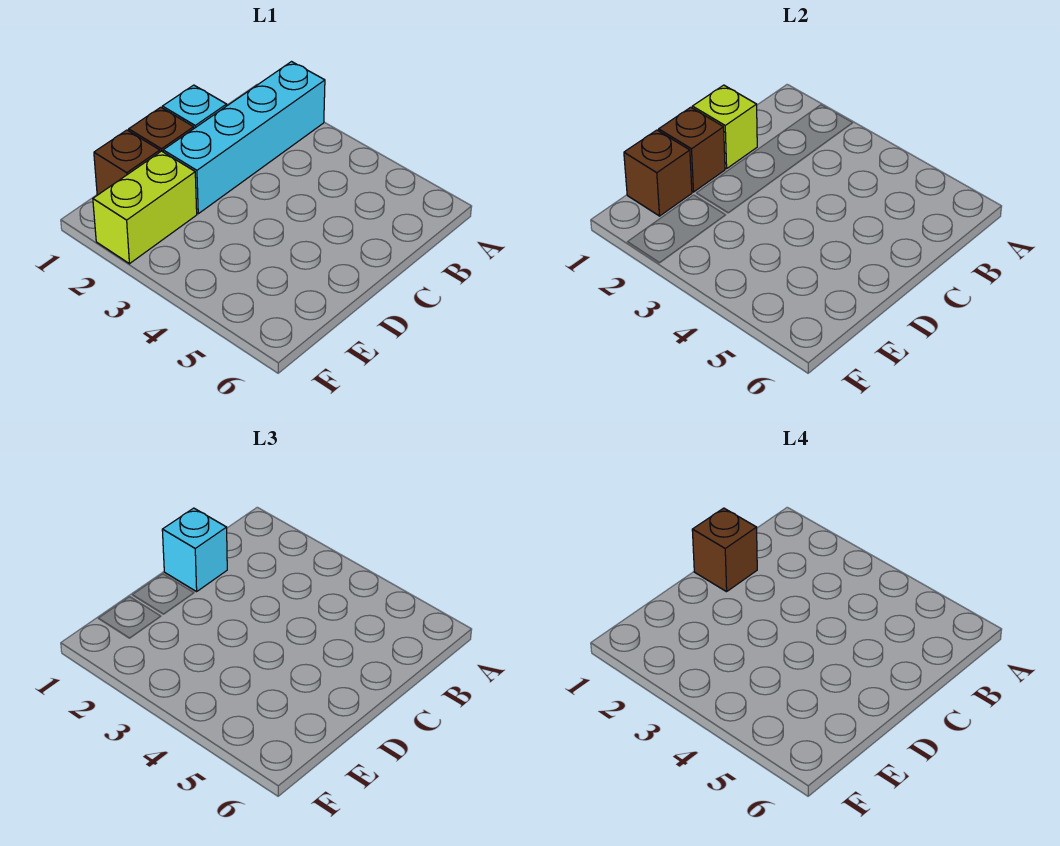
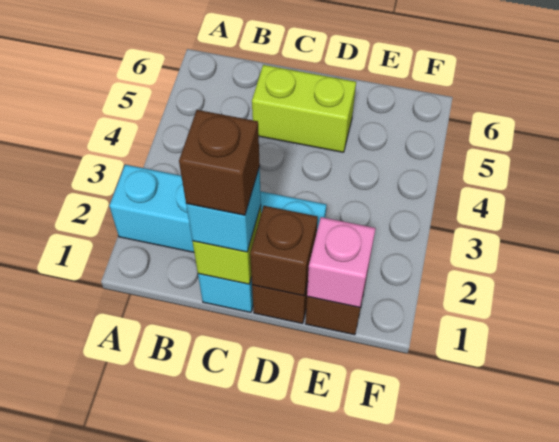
brown brick E1 level 2 -> pink brick E1 level 2
lime brick E2:F2 level 1 -> lime brick C5:D5 level 1

